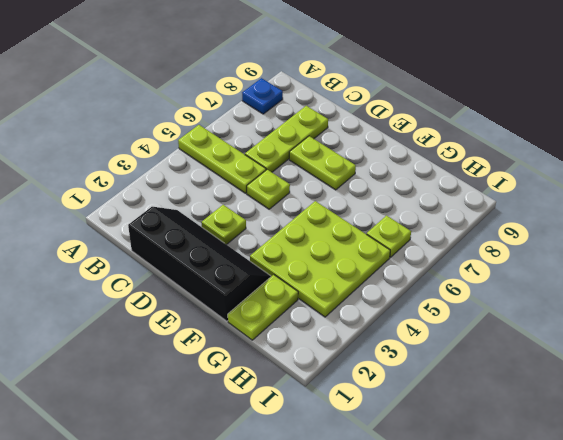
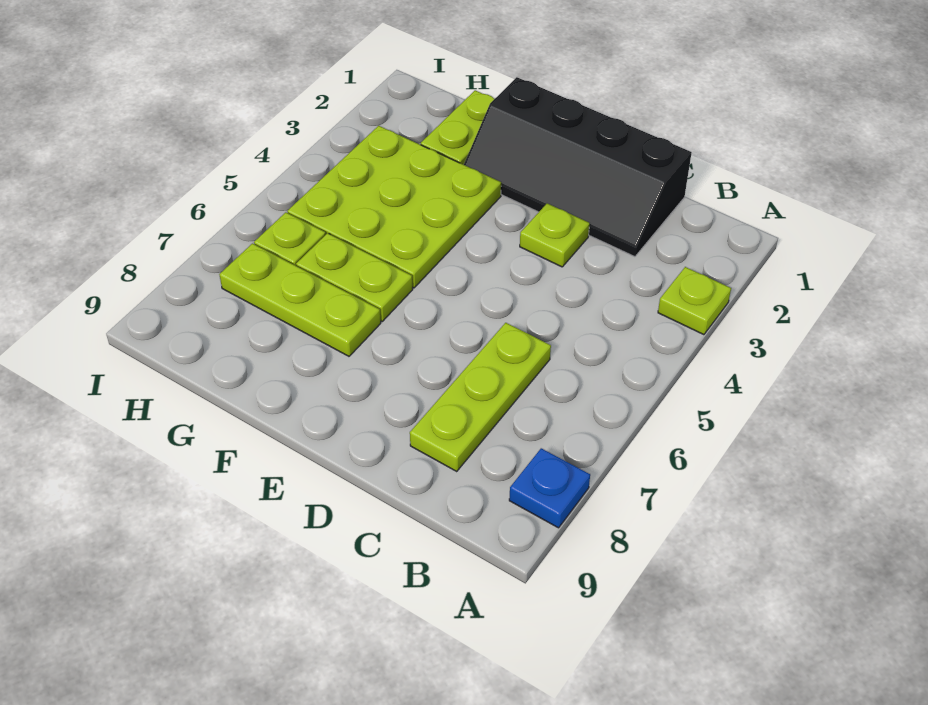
lime plate A5:C5 level 1 -> lime plate F7:H7 level 1
lime plate D5 level 1 -> lime plate A3 level 1
lime plate D7:E7 level 1 -> lime plate F6:G6 level 1

